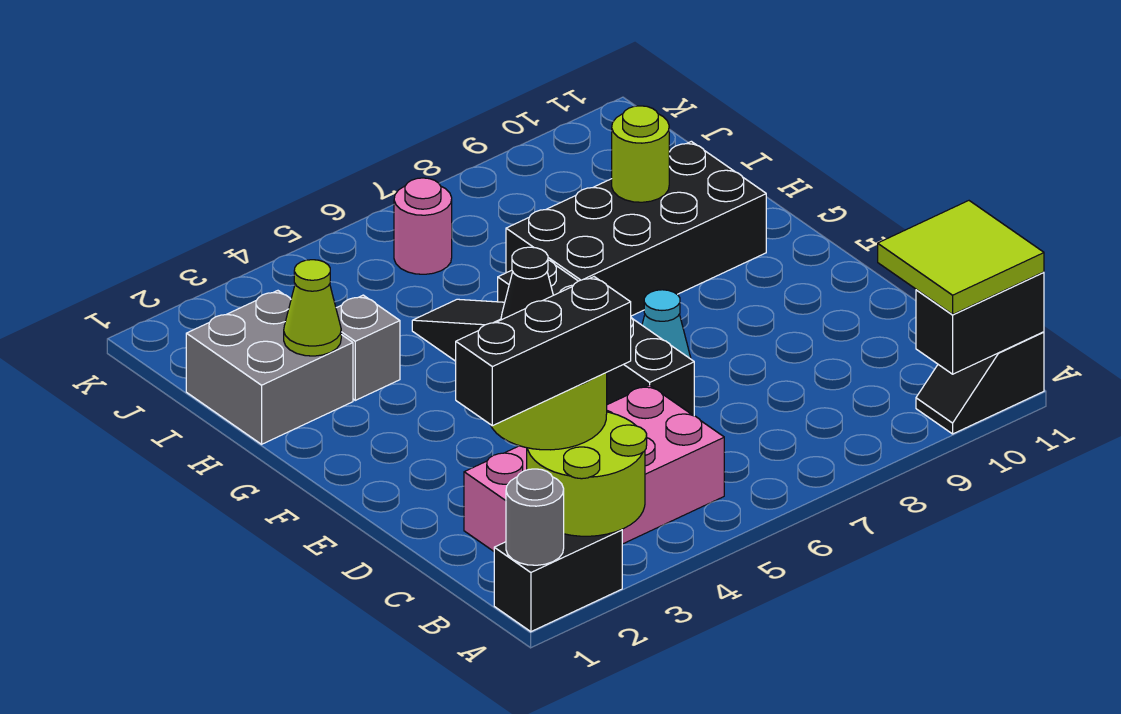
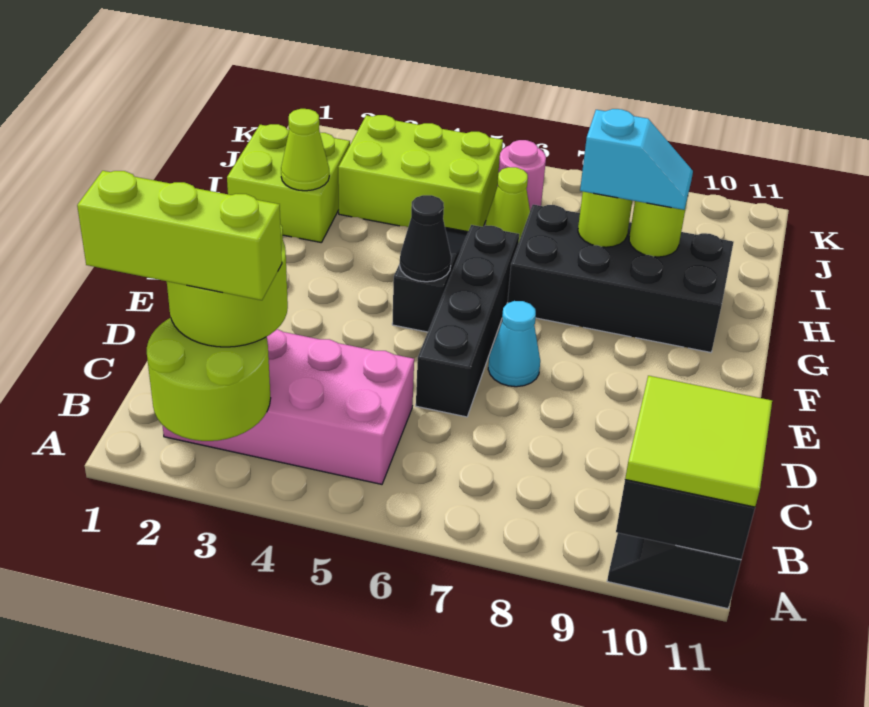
black brick A1:A2 level 1 -> none
grey round brick A1 level 2 -> none
black brick B1:B3 level 4 -> lime brick B1:B3 level 4
grey brick H1:I2 level 1 -> lime brick H1:I2 level 1
grey brick H3 level 1 -> none
none -> lime round brick H8 level 2
none -> cyan slope H8:H9 level 3 top 8
none -> lime brick I3:J5 level 1
none -> lime cone I6 level 1

